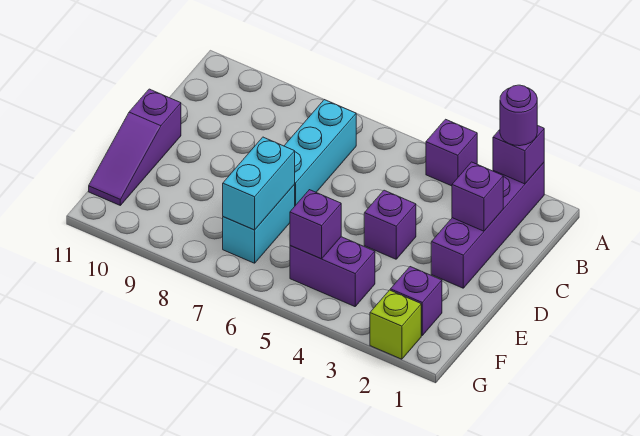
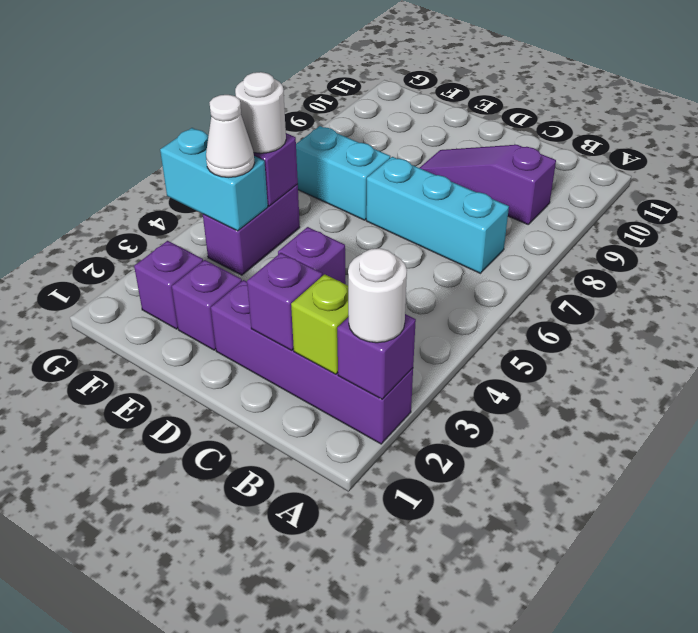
purple round brick A2 level 3 -> white round brick A2 level 3
purple brick A4 level 1 -> purple brick E2 level 1
purple slope D11:F11 level 1 top D -> purple slope B9:D9 level 1 top B
cyan brick E7:F7 level 2 -> cyan brick F4:G4 level 2
none -> white cone F4 level 3
none -> white round brick F5 level 3
lime brick G2 level 1 -> lime brick B2 level 2

